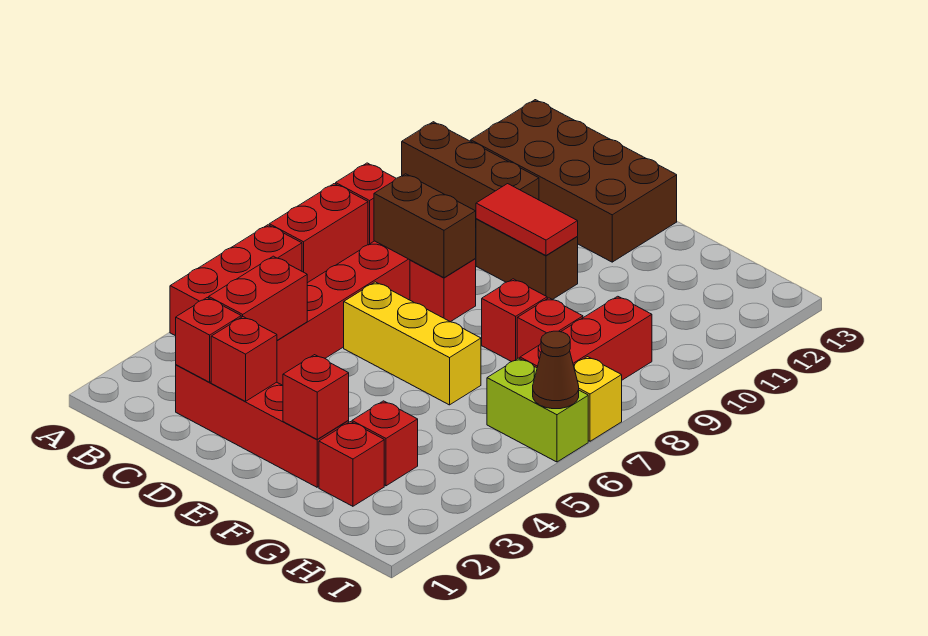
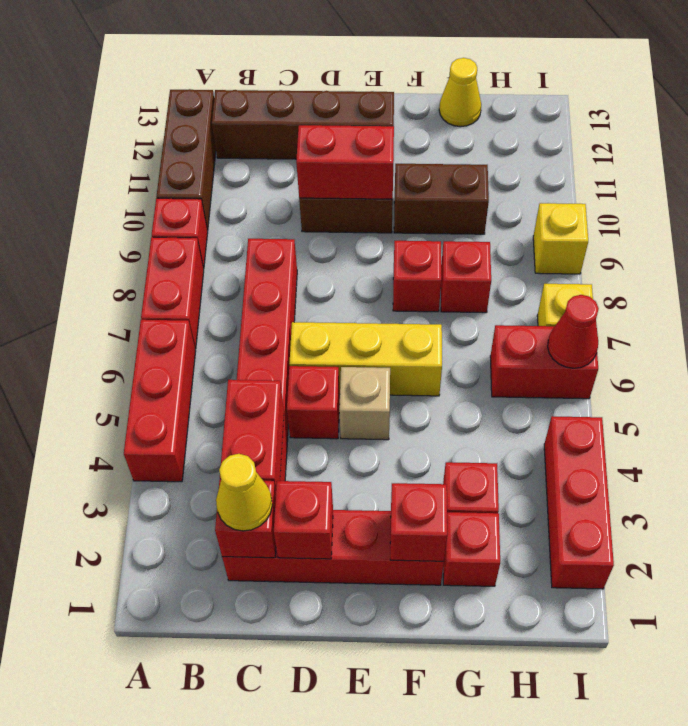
brown brick A11:C11 level 1 -> brown brick A10:A12 level 1
brown brick B12:E13 level 1 -> brown brick B12:E12 level 1
none -> yellow cone C2 level 3
brown brick C8:D8 level 2 -> brown brick F10:G10 level 1
red brick D8 level 1 -> red brick D5 level 1
red tile D10:E10 level 2 -> red brick D10:E10 level 2
none -> tan brick E5 level 1
none -> yellow cone G13 level 1
lime brick H6:I6 level 1 -> red brick H6:I6 level 1
red brick H7:H9 level 1 -> red brick I2:I4 level 1
brown cone I6 level 2 -> red cone I6 level 2
none -> yellow brick I9 level 1

